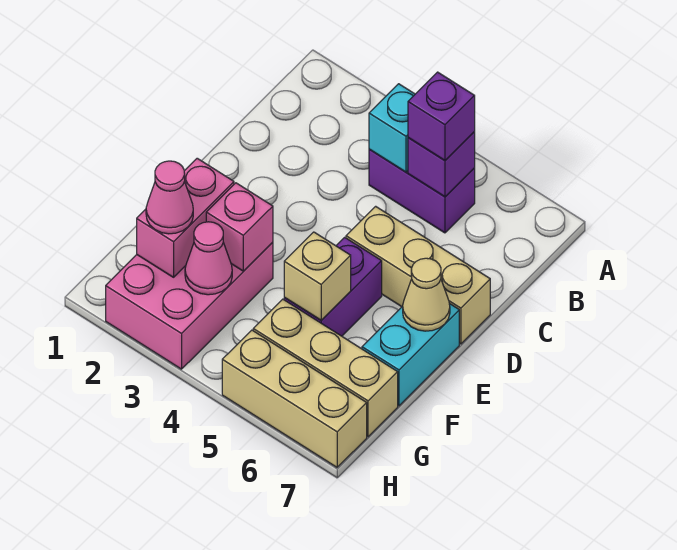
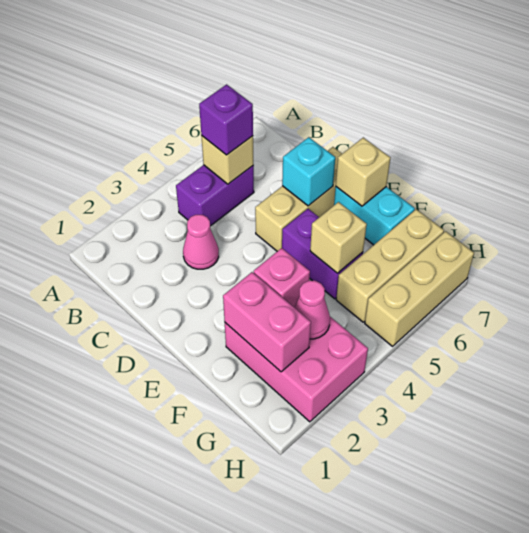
cyan brick B4 level 2 -> cyan brick D6 level 2
purple brick B5 level 2 -> tan brick B5 level 2
tan cone E7 level 2 -> tan brick E7 level 2
pink cone G2 level 3 -> pink cone C3 level 1

